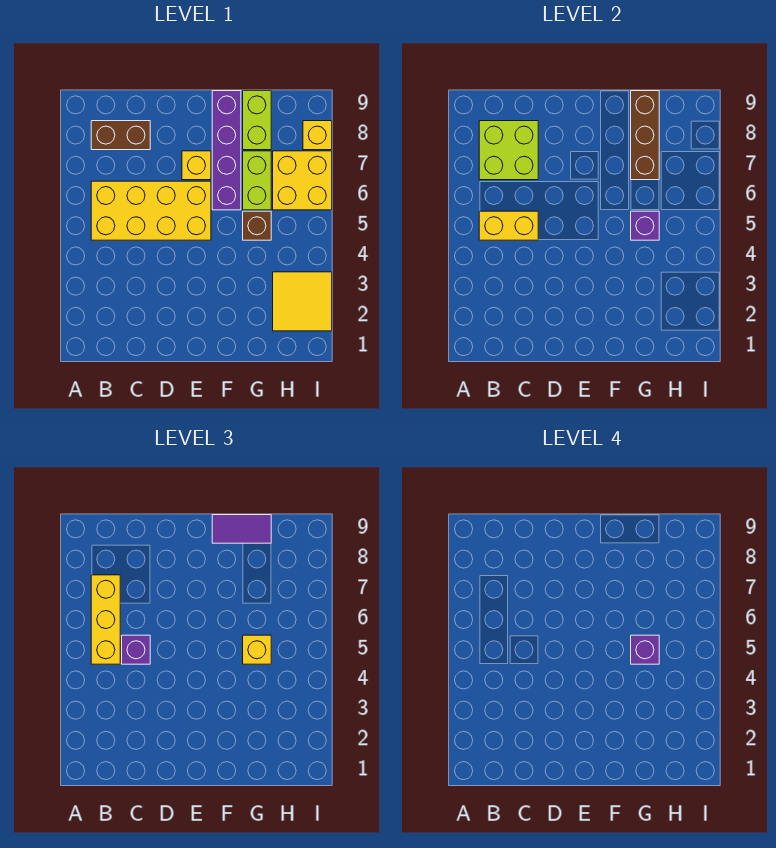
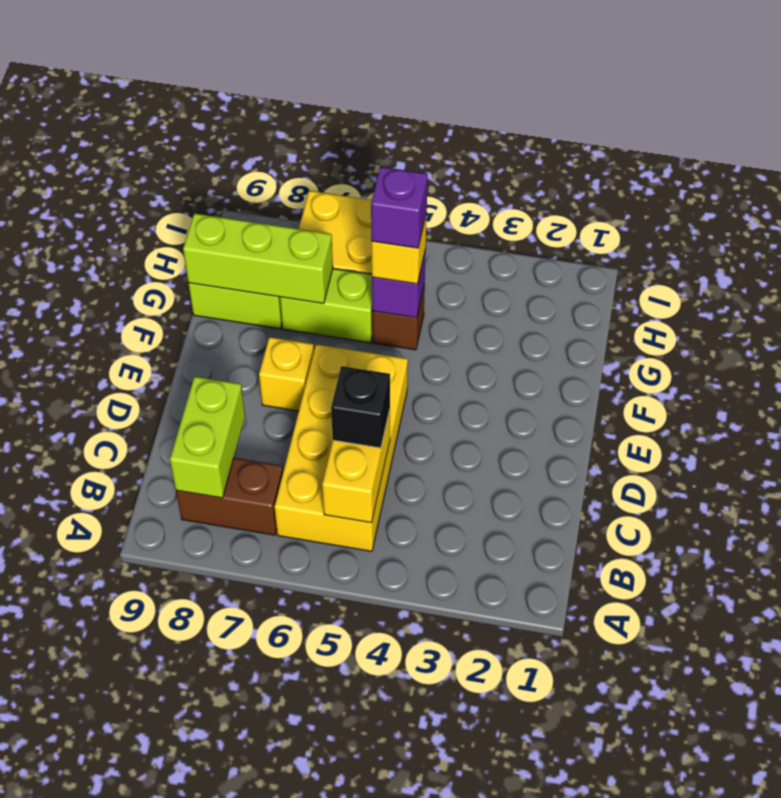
yellow brick B5:B7 level 3 -> none
lime brick B7:C8 level 2 -> lime brick B8:C8 level 2
brown brick B8:C8 level 1 -> brown brick B7:B8 level 1
purple brick C5 level 3 -> black brick C5 level 3
purple brick F6:F9 level 1 -> none
purple tile F9:G9 level 3 -> none
brown brick G7:G9 level 2 -> lime brick G7:G9 level 2
yellow tile H2:I3 level 1 -> none
yellow brick I8 level 1 -> none

